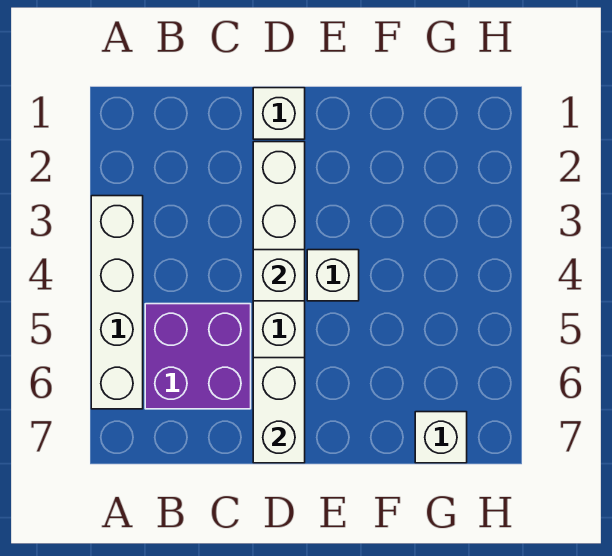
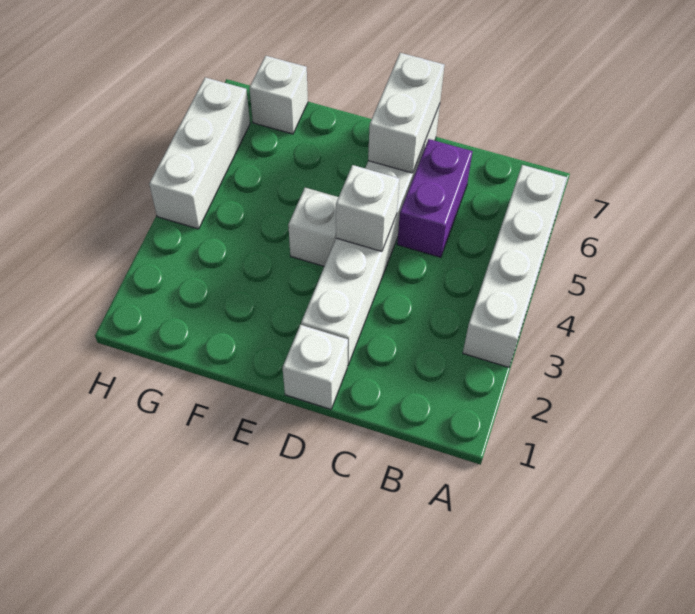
purple brick B5:C6 level 1 -> purple brick C5:C6 level 1
none -> white brick H4:H6 level 1

